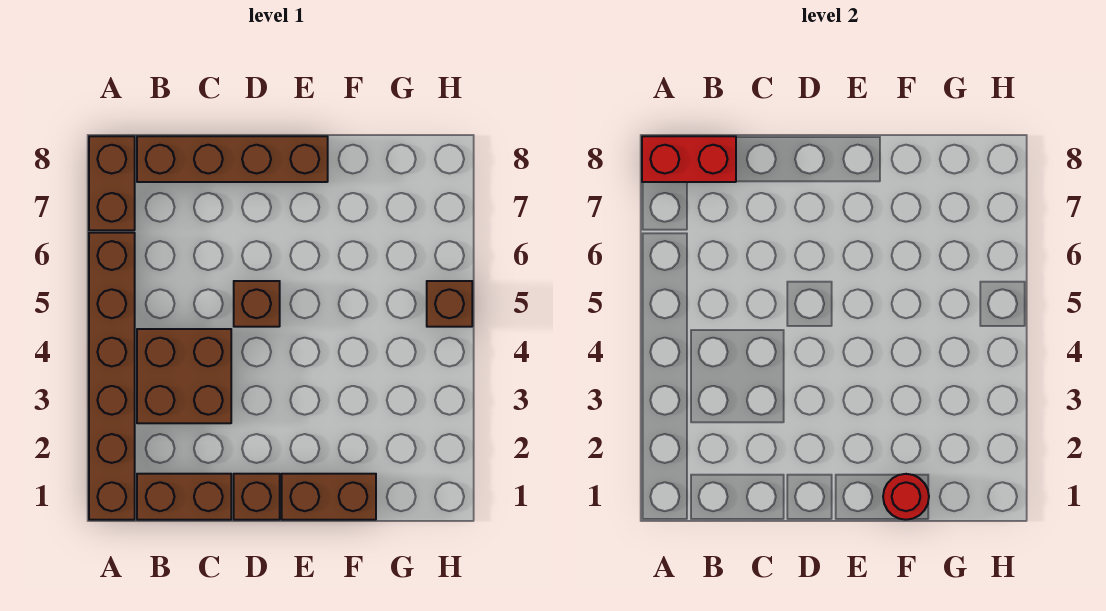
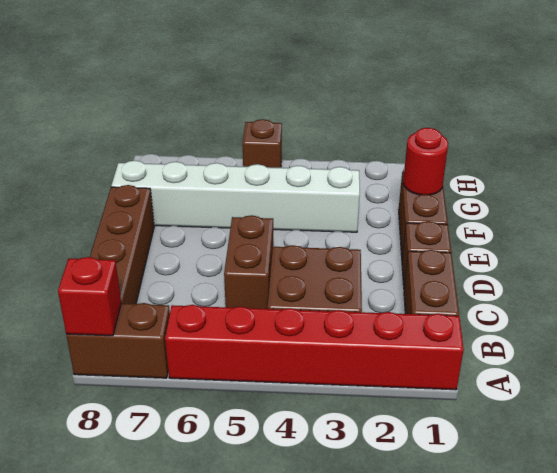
brown brick A1:A6 level 1 -> red brick A1:A6 level 1
red brick A8:B8 level 2 -> red brick A8 level 2
brown brick D5 level 1 -> brown brick C5:D5 level 1
none -> white brick F3:F8 level 1

